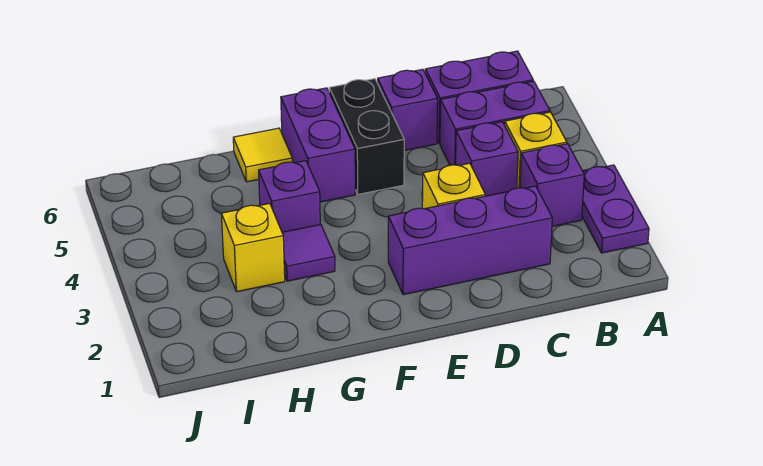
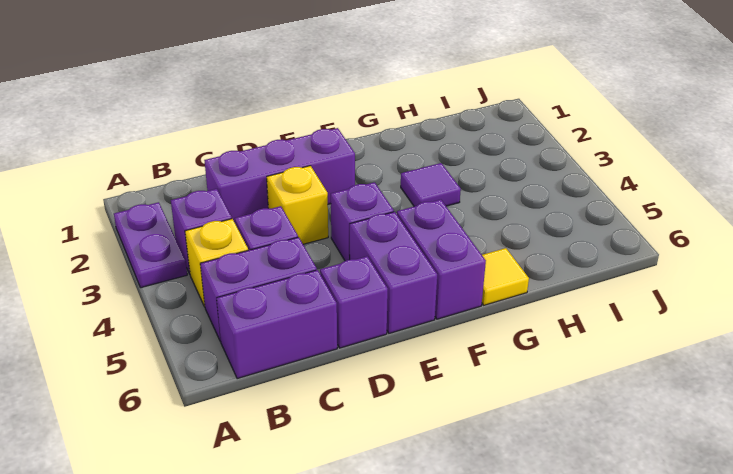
black brick E5:E6 level 1 -> purple brick E5:E6 level 1
purple brick G4 level 1 -> purple brick E4 level 1
yellow brick H3 level 1 -> none

